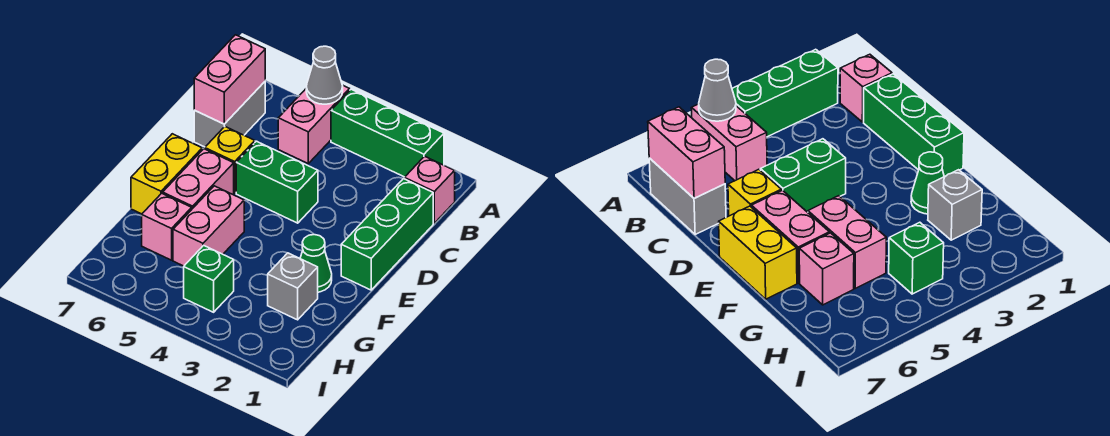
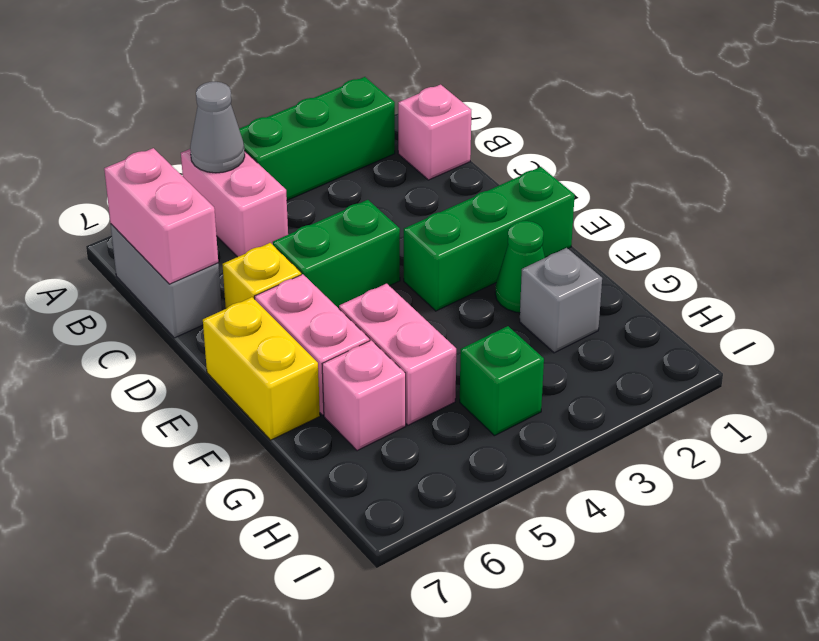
green brick C1:E1 level 1 -> green brick E1:E3 level 1

